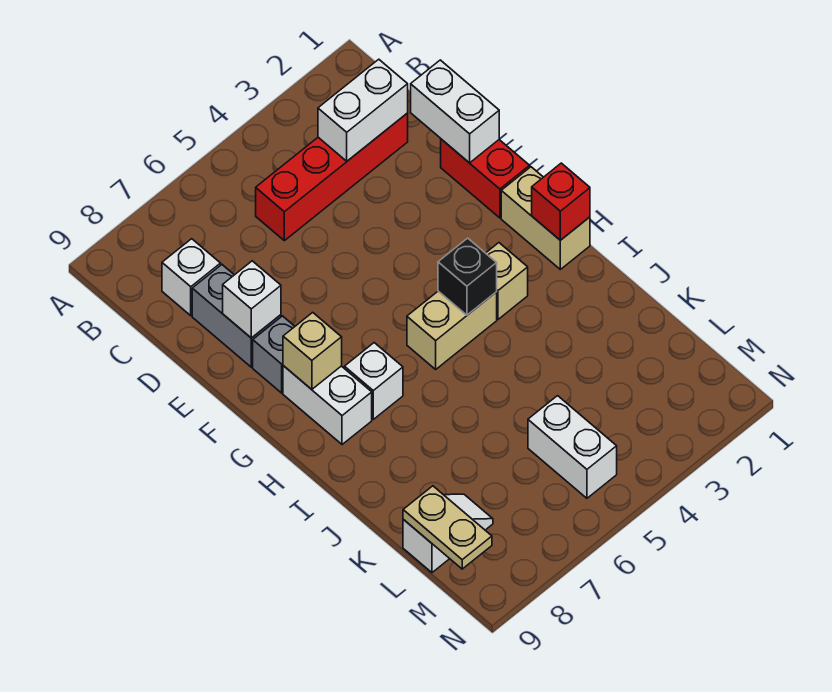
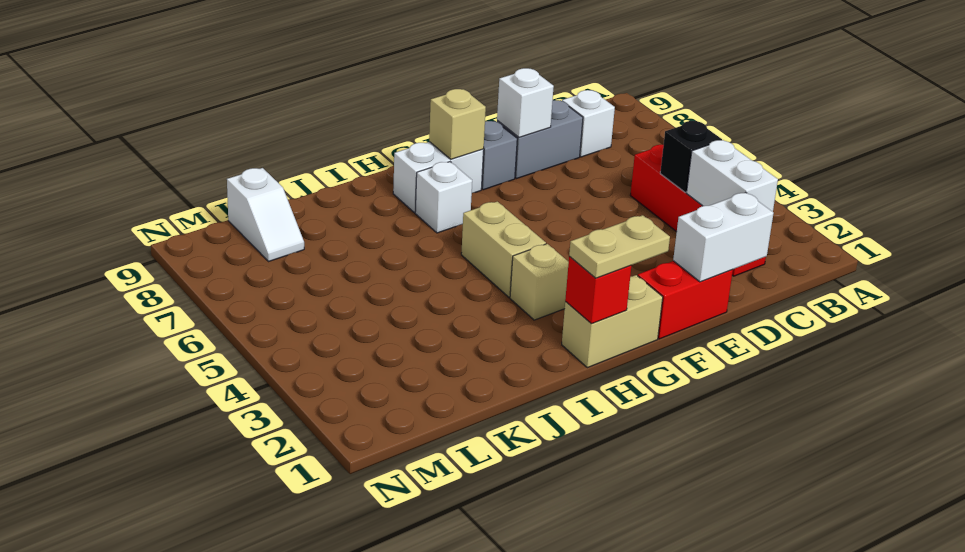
black brick H4 level 2 -> black brick C4 level 2
white brick L5:M5 level 1 -> none
tan plate L9:M9 level 2 -> tan plate G1:H1 level 3

